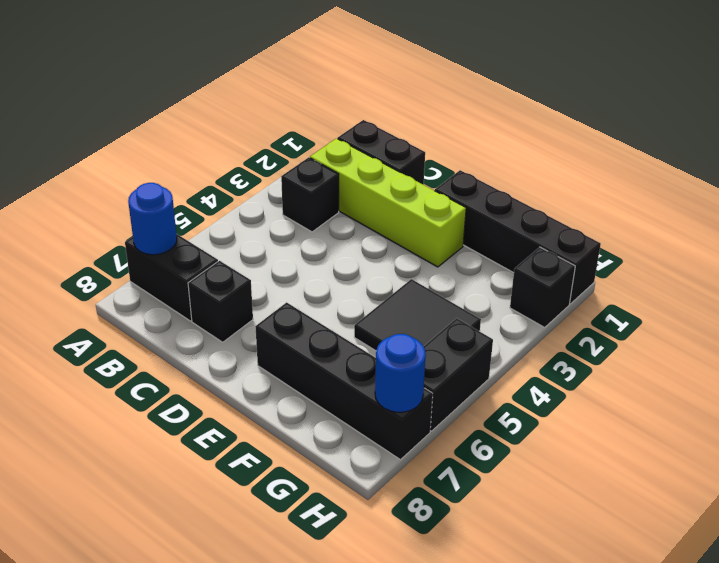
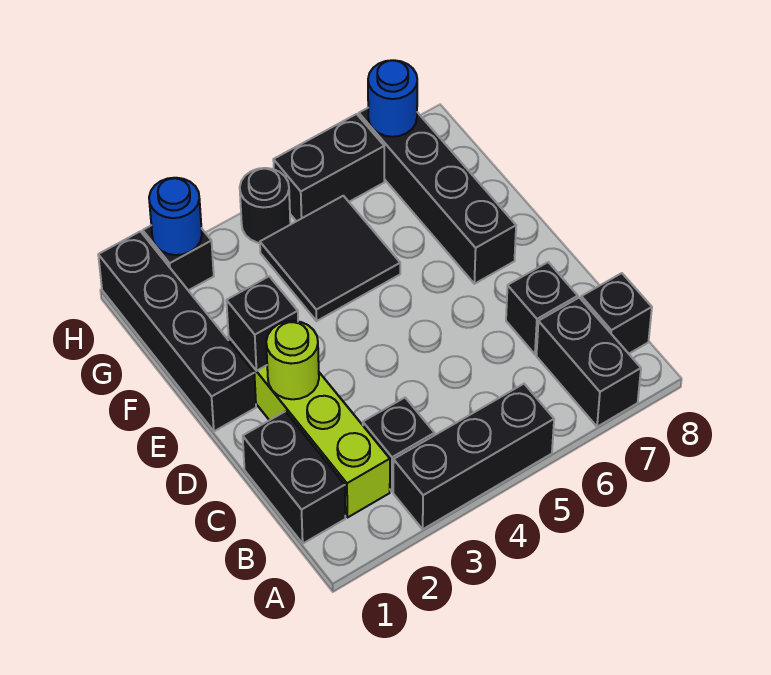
none -> black brick A3:A5 level 1
blue round brick A7 level 2 -> blue round brick H2 level 2
none -> black brick B8 level 1
none -> lime round brick D2 level 2
none -> black brick E2 level 2
none -> black round brick H4 level 1

